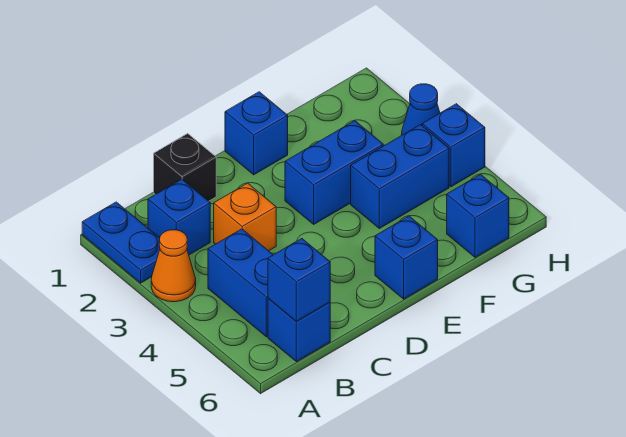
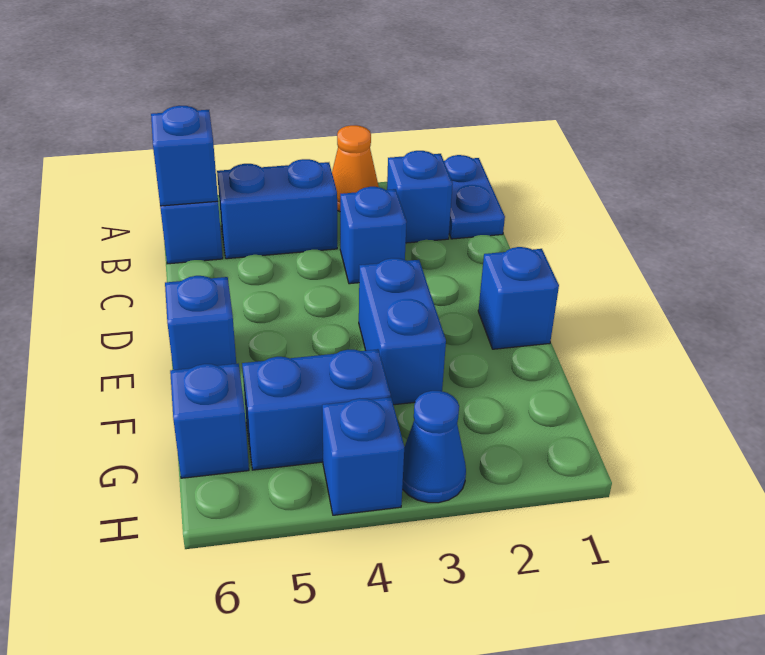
blue plate A1:A2 level 1 -> blue plate A1:B1 level 1
black brick C1 level 1 -> none
orange brick C3 level 1 -> blue brick C3 level 1
blue brick F4:G4 level 1 -> blue brick G4:G5 level 1

